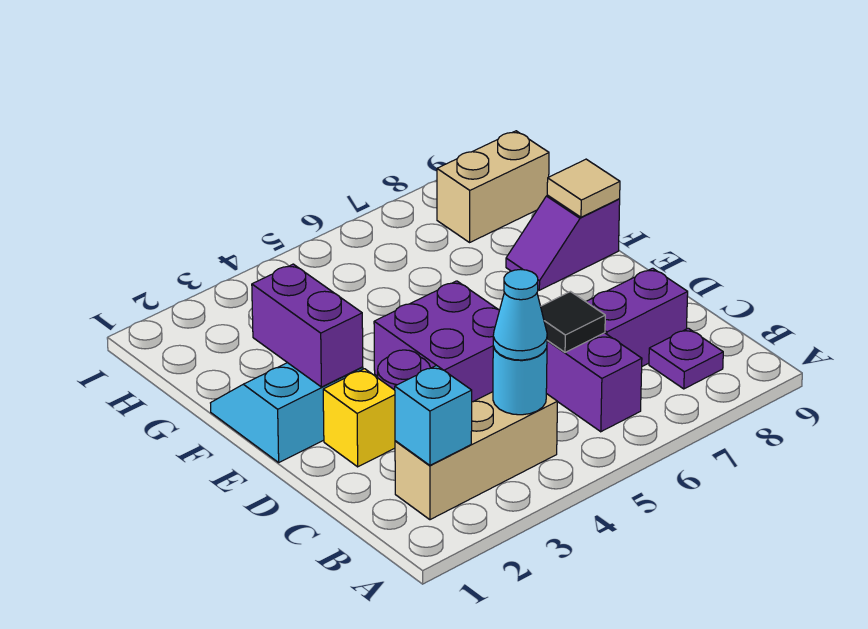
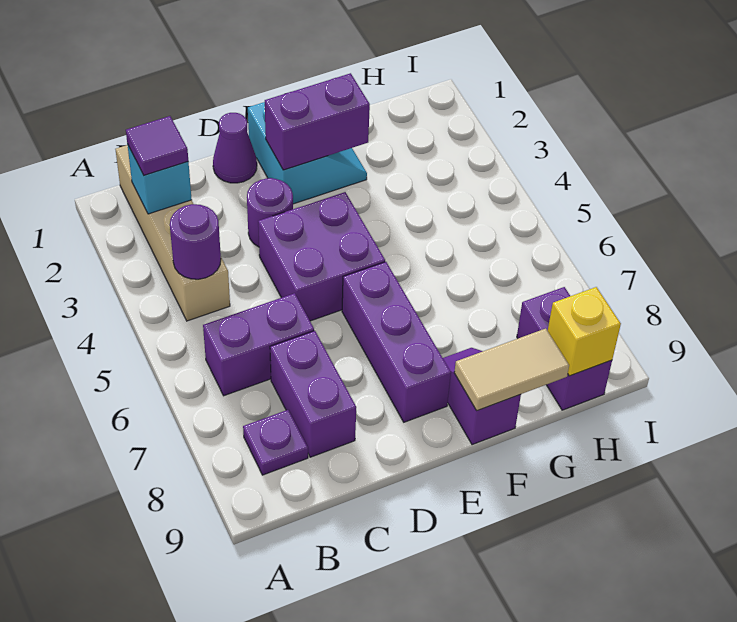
tan brick B2:B4 level 1 -> tan brick B1:B4 level 1
none -> purple tile B2 level 3
cyan round brick B4 level 2 -> purple round brick B4 level 2
cyan cone B4 level 3 -> none
black tile C6 level 2 -> none
none -> purple cone D1 level 1
yellow brick D2 level 1 -> yellow brick H9 level 2
none -> purple brick E6:E8 level 1
tan tile F9 level 2 -> tan tile F9:G9 level 2
tan brick H8:H9 level 1 -> purple brick H8:H9 level 1

